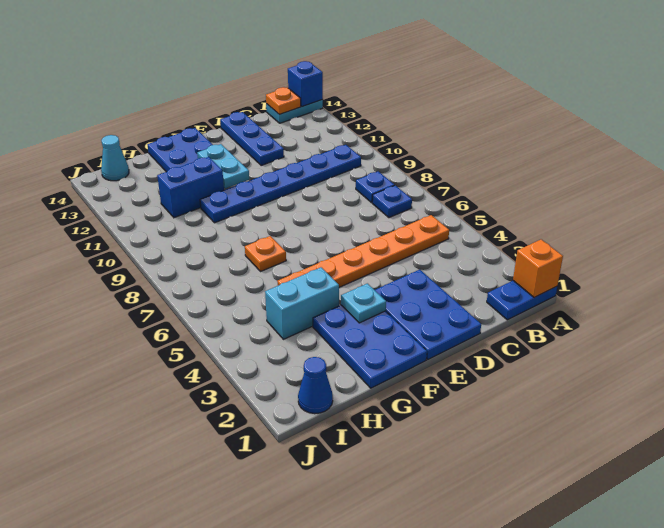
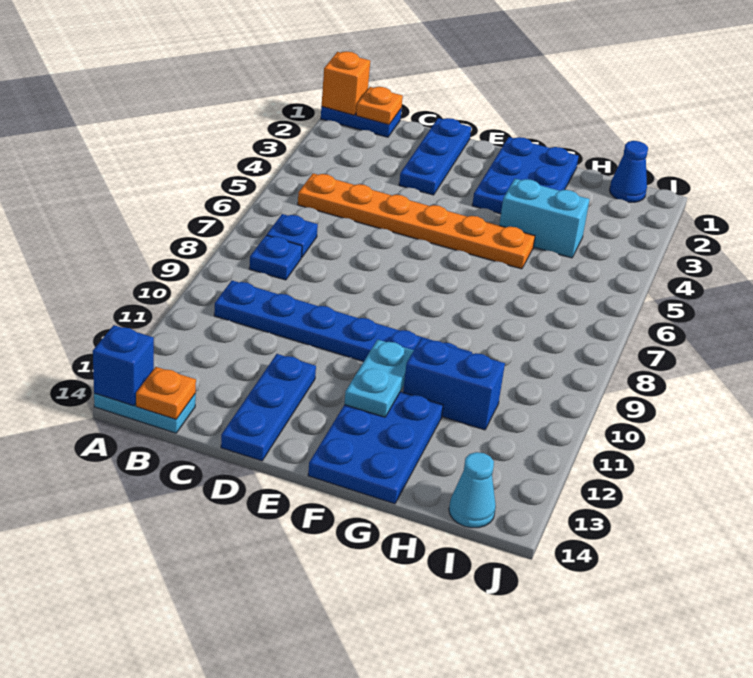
blue plate D1:E3 level 1 -> blue plate D1:D3 level 1
cyan plate F3 level 2 -> none
orange plate G7 level 1 -> orange plate B1 level 2

